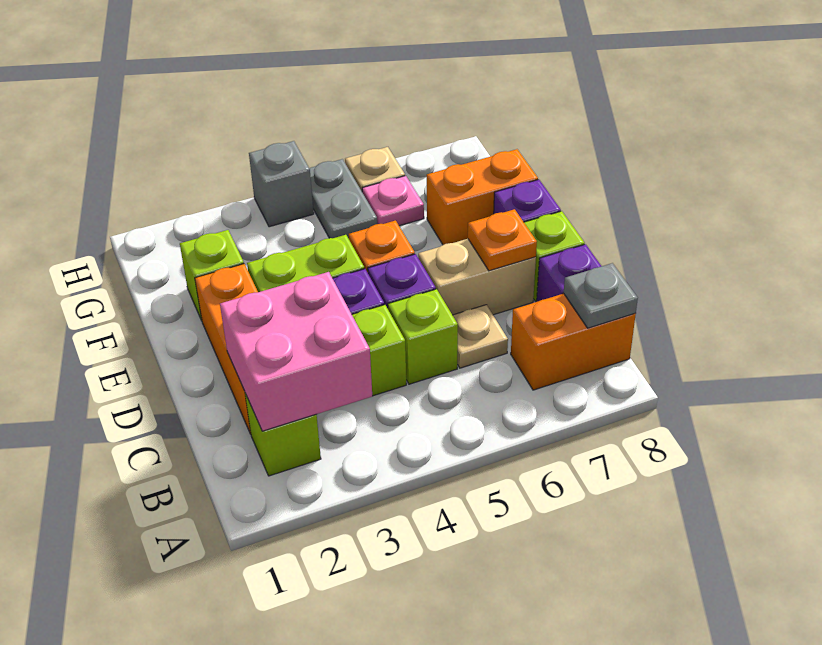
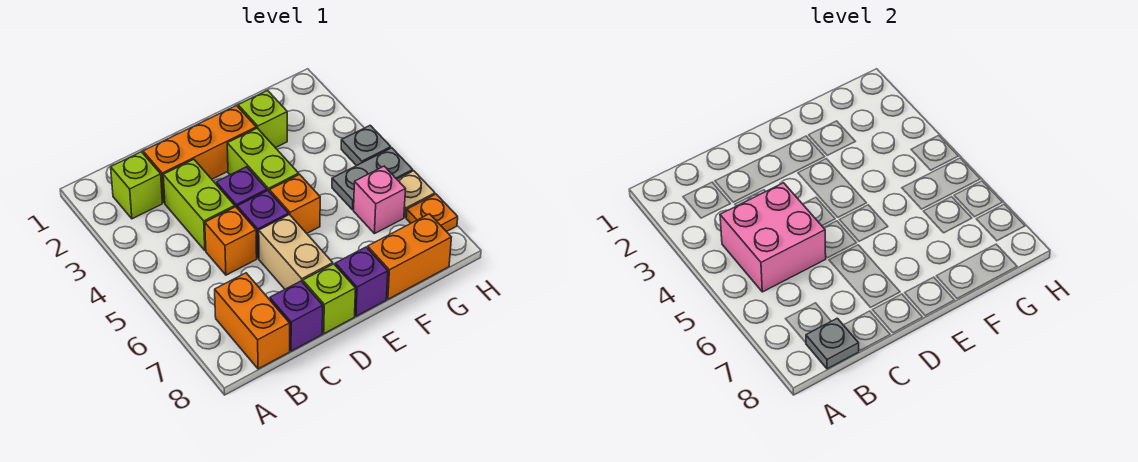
pink brick B2:C3 level 2 -> pink brick B4:C5 level 2
lime brick C5 level 1 -> orange brick C5 level 1
tan plate C6 level 1 -> none
orange plate D7 level 2 -> orange plate H7 level 1
orange brick F7:F8 level 1 -> orange brick F8:G8 level 1
pink plate G6 level 1 -> pink brick G6 level 1
grey brick H4 level 1 -> grey plate H4 level 1

